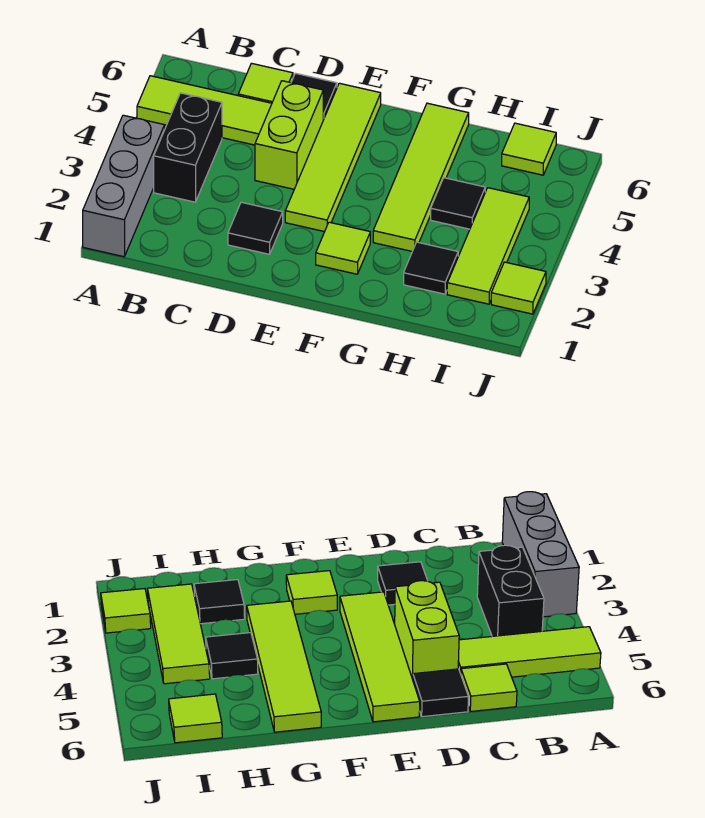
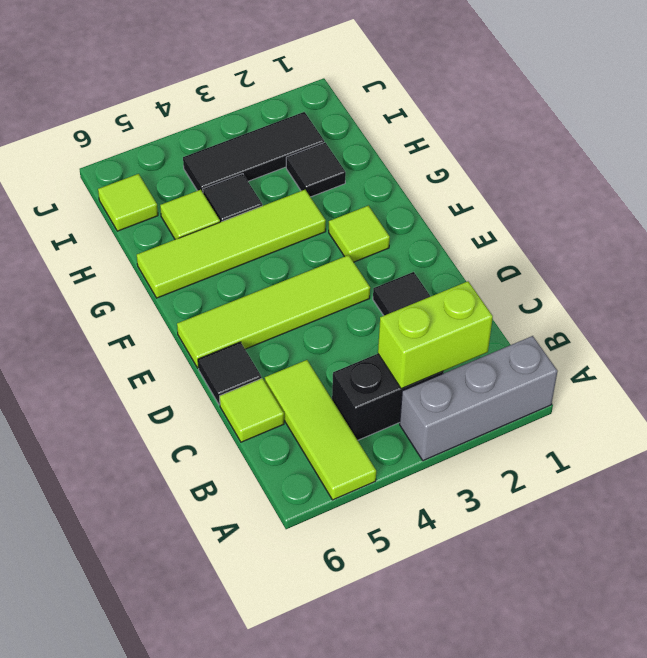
lime brick D4:D5 level 1 -> lime brick B2:B3 level 2
lime tile I2:I4 level 1 -> black tile I2:I4 level 1
lime tile J2 level 1 -> lime tile H5 level 1

